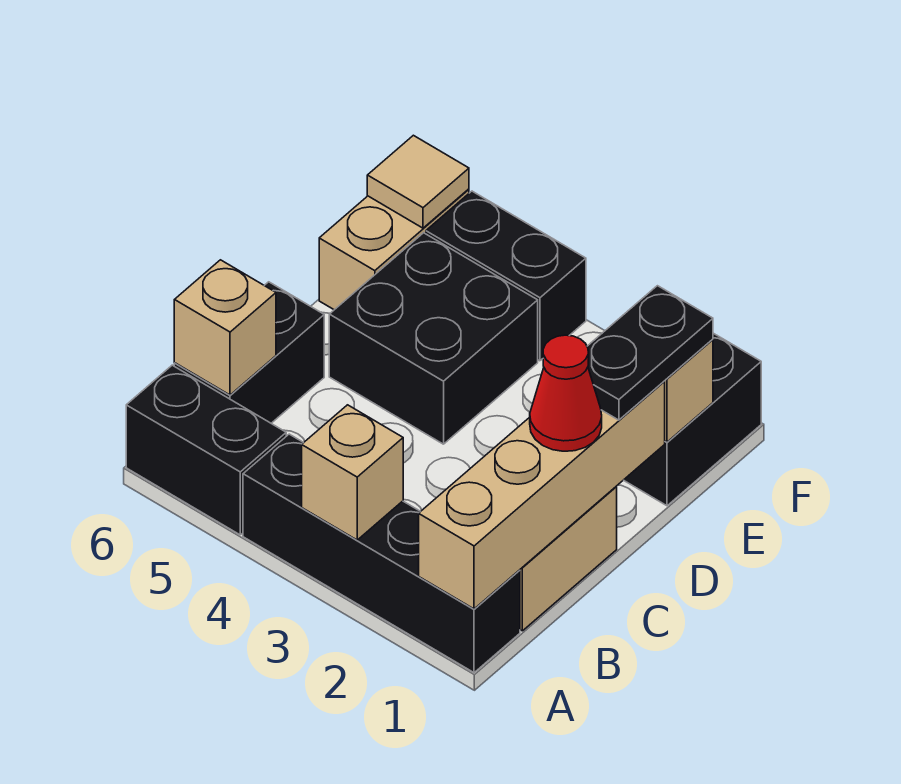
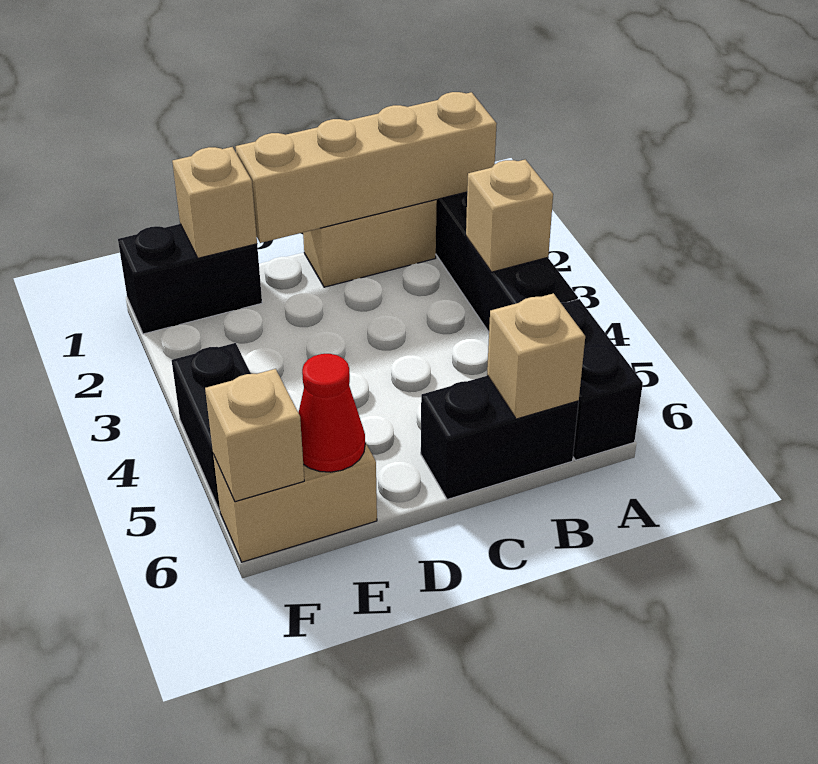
red cone C1 level 3 -> red cone E6 level 2
black plate D1:E1 level 3 -> none
black brick D4:E5 level 1 -> none
tan tile F6 level 2 -> tan brick F6 level 2

